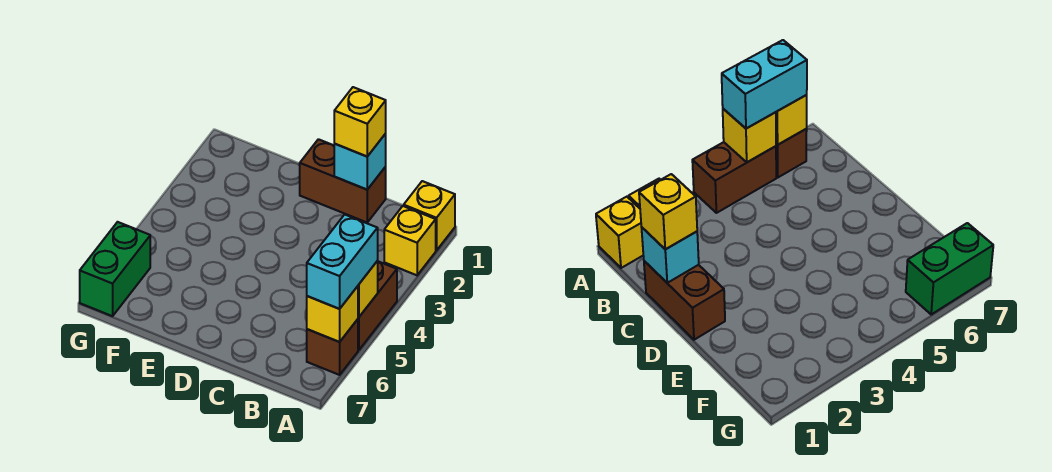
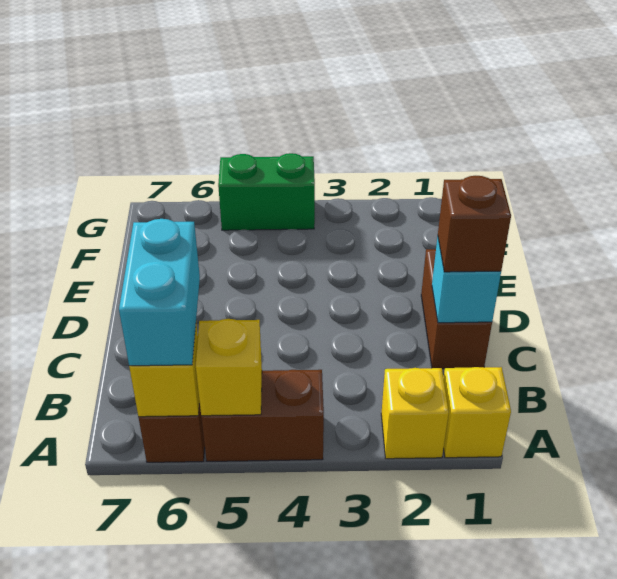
cyan brick A5:A6 level 3 -> cyan brick A6:B6 level 3
yellow brick C1 level 3 -> brown brick C1 level 3
green brick G6:G7 level 1 -> green brick G4:G5 level 1

